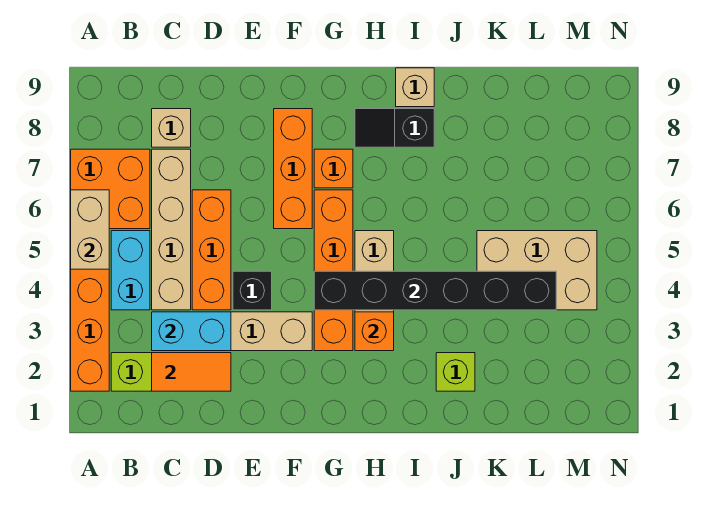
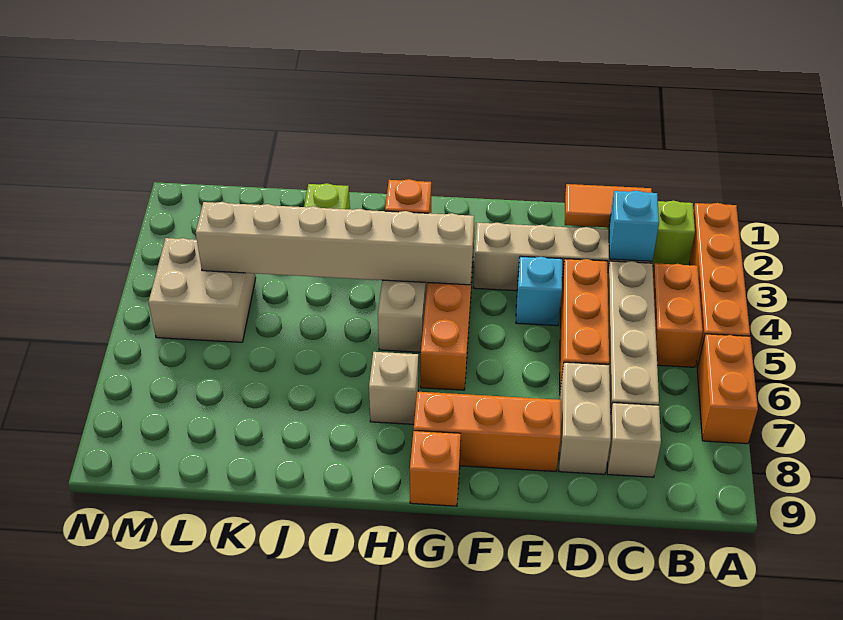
tan brick A5:A6 level 2 -> tan brick D7:D8 level 1
orange brick A6:B7 level 1 -> orange brick A6:A7 level 1
cyan brick B4:B5 level 1 -> orange brick B4:B5 level 1
cyan brick C3:D3 level 2 -> cyan brick C3 level 2
black brick E4 level 1 -> cyan brick E4 level 1
orange brick F6:F8 level 1 -> orange brick E8:G8 level 1
black brick G4:L4 level 2 -> tan brick G4:L4 level 2
orange brick G7 level 1 -> orange brick G9 level 1
black slope H8:I8 level 1 top I -> none
tan brick I9 level 1 -> tan brick H7 level 1
tan brick K4:M5 level 1 -> tan brick L4:M5 level 1

